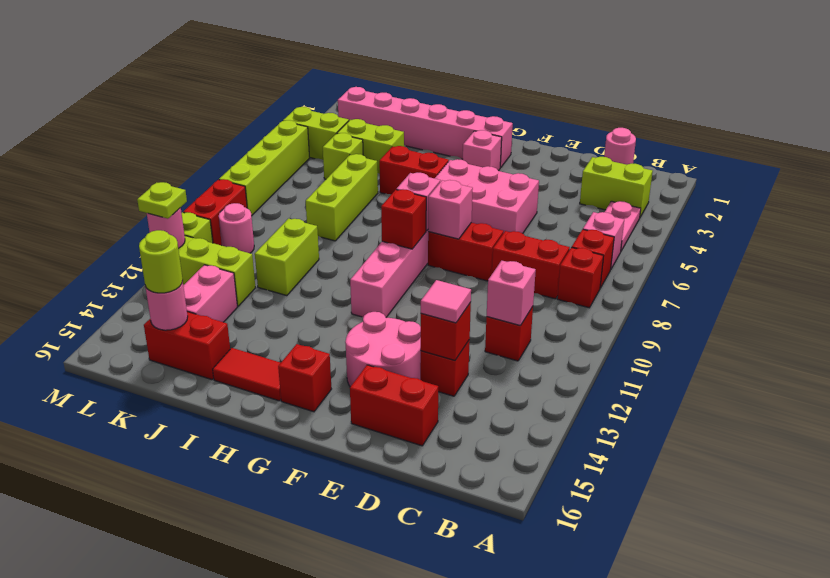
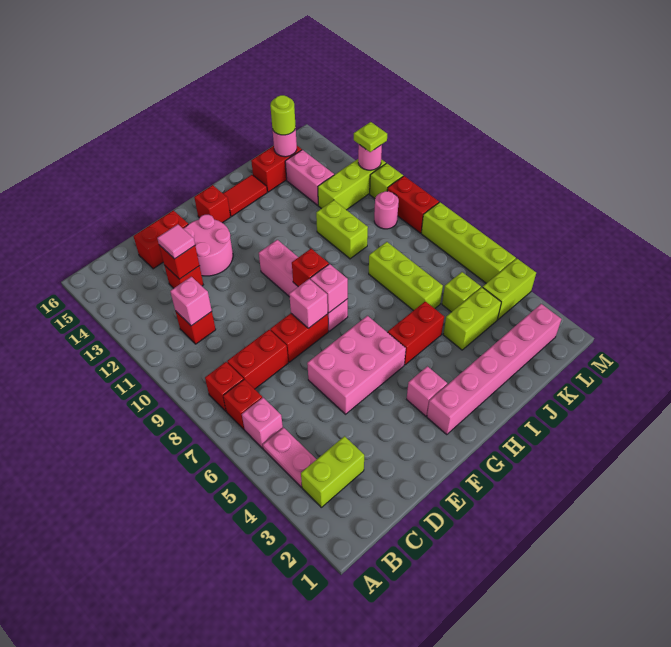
pink round brick C1 level 1 -> none

